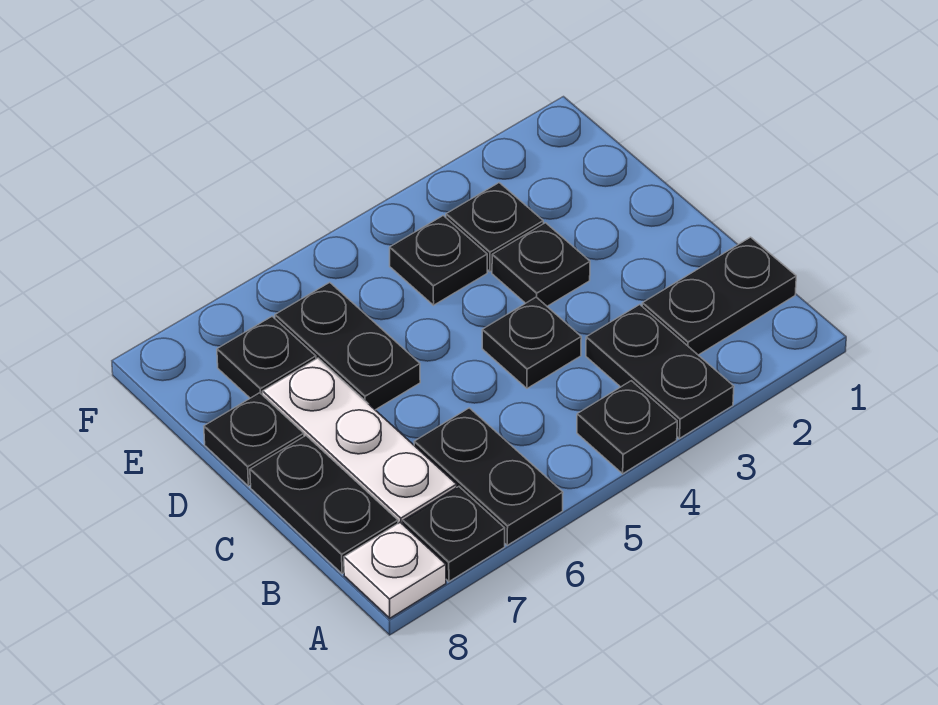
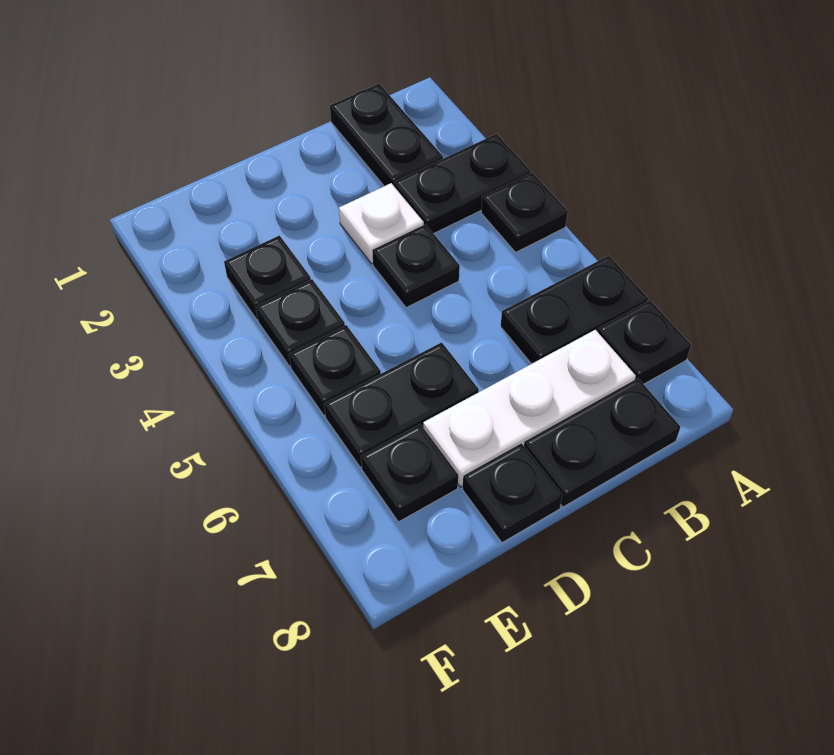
white plate A8 level 1 -> white plate C3 level 1
black plate D3 level 1 -> black plate E5 level 1

